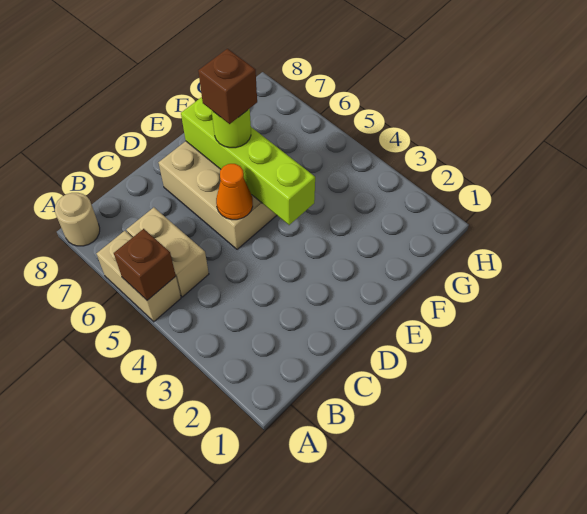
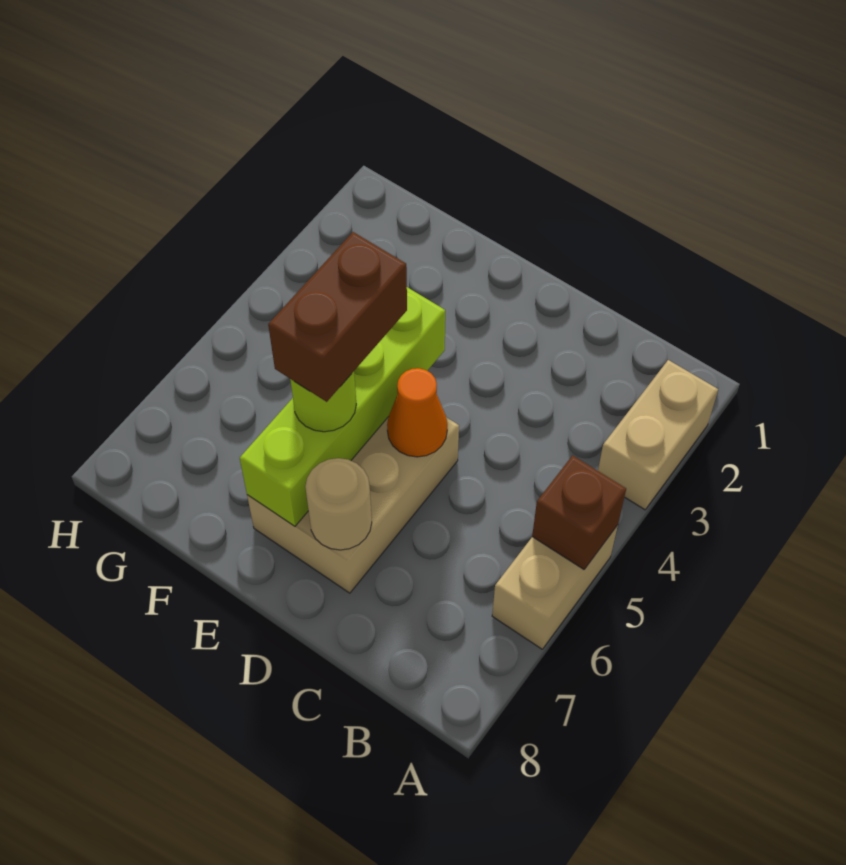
tan round brick A8 level 1 -> tan round brick D7 level 2
tan brick B5:B6 level 1 -> tan brick A2:A3 level 1
brown brick E6 level 4 -> brown brick E5:E6 level 4

